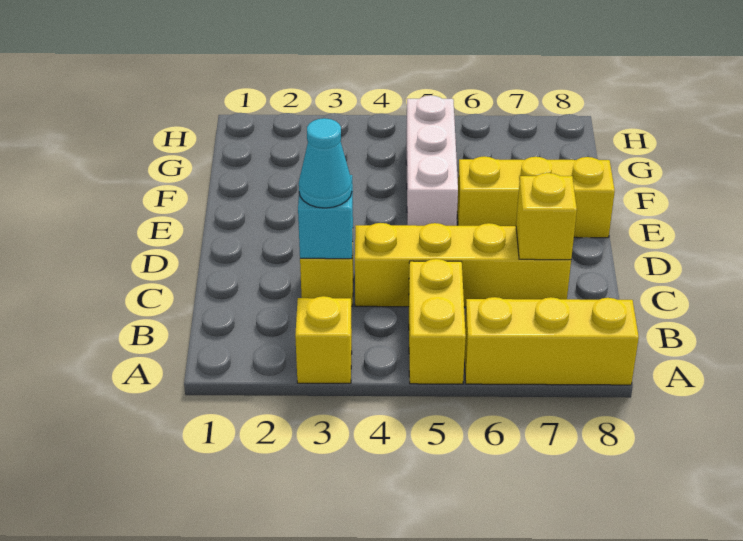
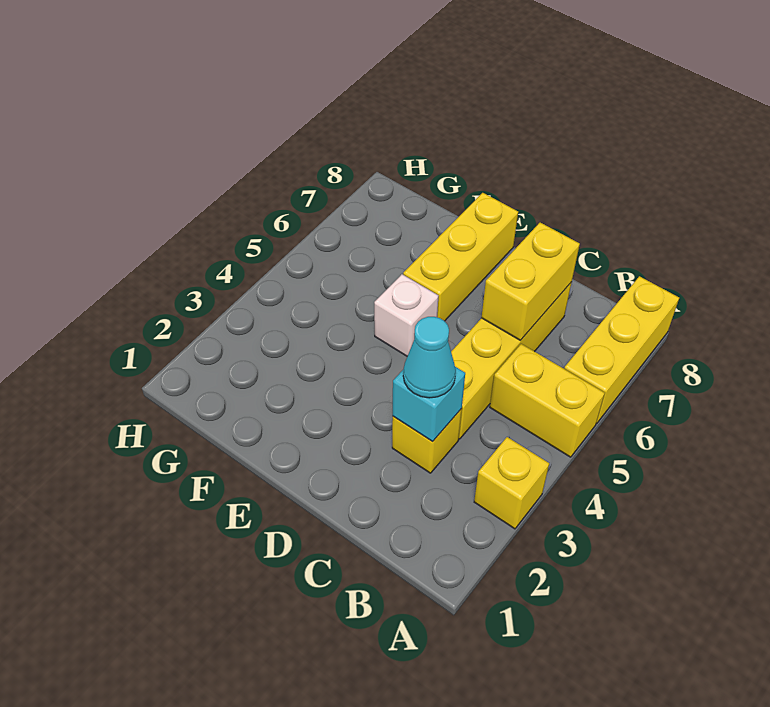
yellow brick C7 level 2 -> yellow brick C6:C7 level 2
white brick E5:G5 level 1 -> white brick E5 level 1

